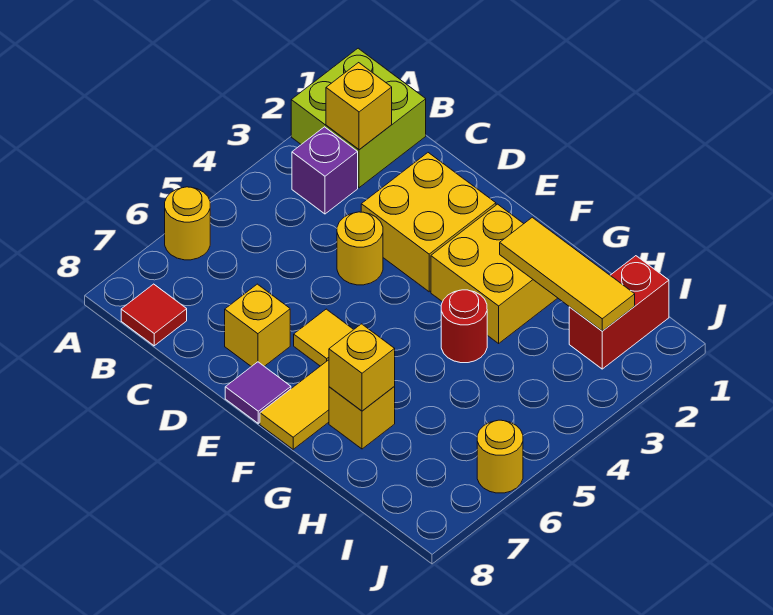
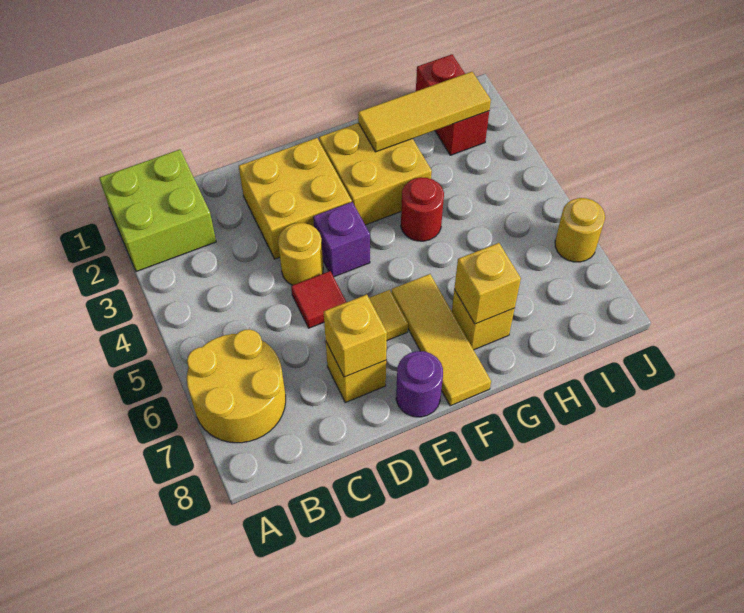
yellow round brick A6 level 1 -> yellow round brick A6:B7 level 1
yellow brick B2 level 2 -> yellow brick D7 level 2
purple brick B3 level 1 -> purple brick E4 level 1
red tile B8 level 1 -> red tile D5 level 1
purple tile E8 level 1 -> purple round brick E8 level 1

